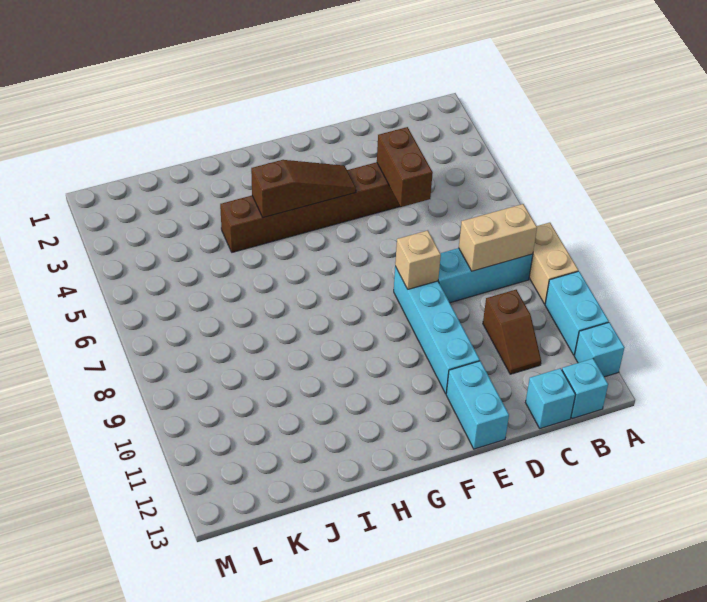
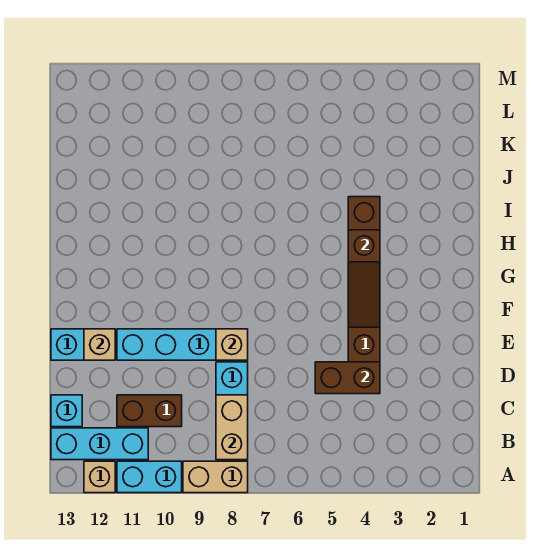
cyan brick A12 level 1 -> tan brick A12 level 1
cyan brick B13 level 1 -> cyan brick B11:B13 level 1
brown slope C10:C11 level 1 top 10 -> brown brick C10:C11 level 1
none -> tan brick E12 level 2

